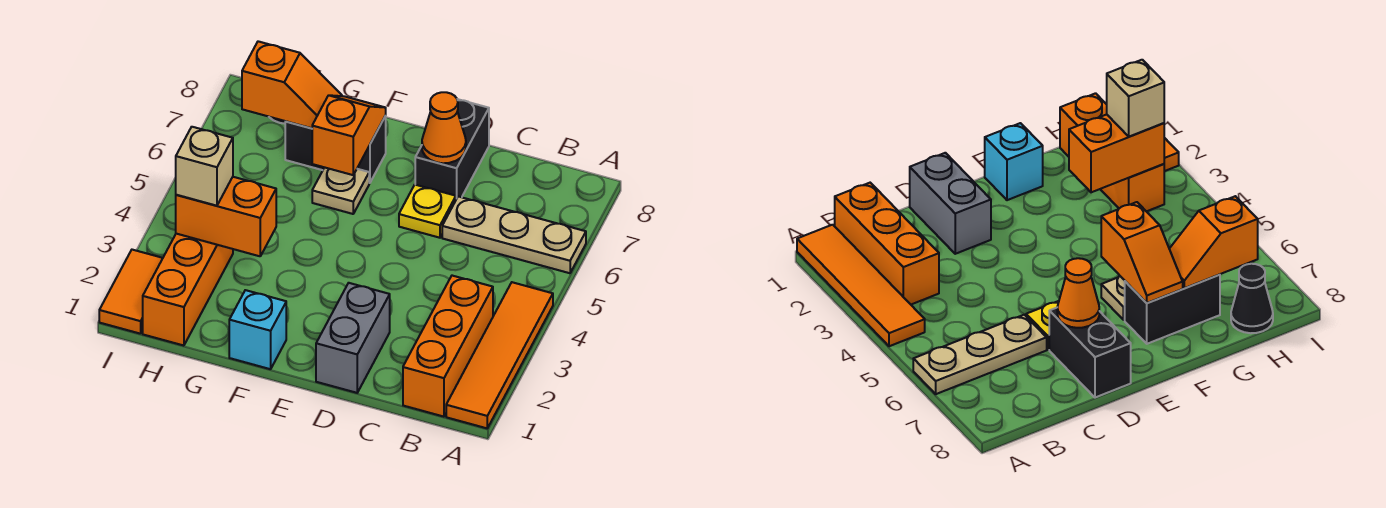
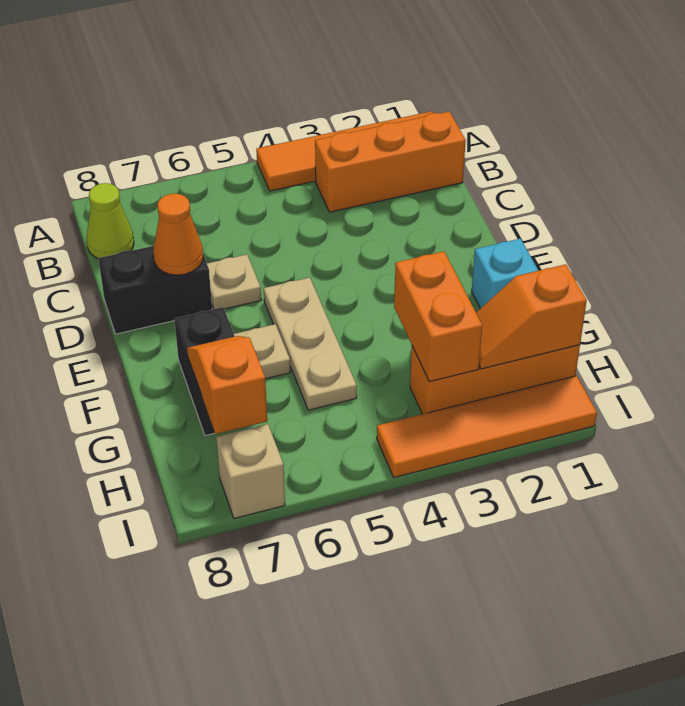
tan plate A6:C6 level 1 -> tan plate E5:G5 level 1
none -> lime cone B8 level 1
grey brick D1:D2 level 1 -> none
yellow plate D6 level 1 -> tan plate D6 level 1
orange slope F6:F7 level 2 top 6 -> orange slope H1:H2 level 2 top 1
tan brick H3 level 3 -> tan brick I7 level 1
black cone H8 level 1 -> none
orange tile I1:I2 level 1 -> orange tile I1:I4 level 1

